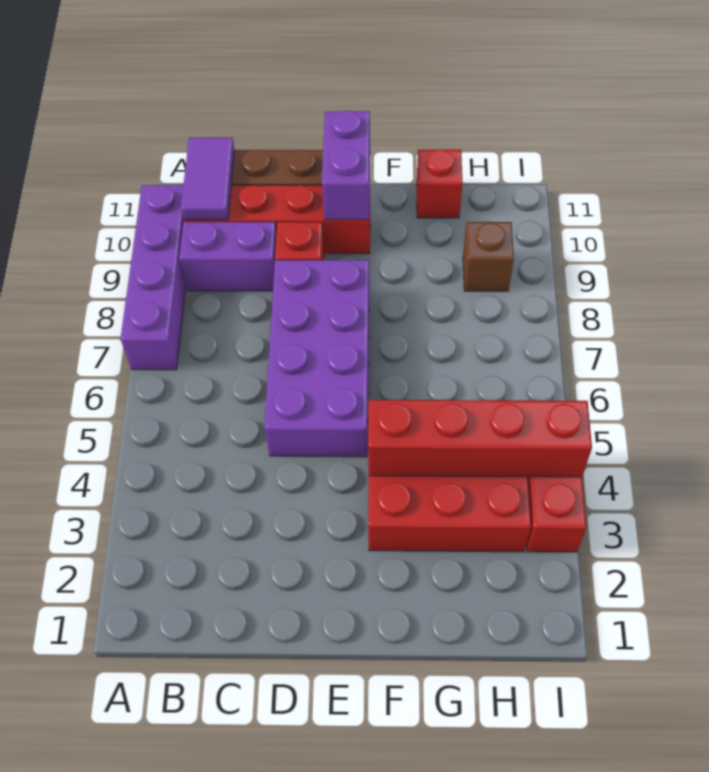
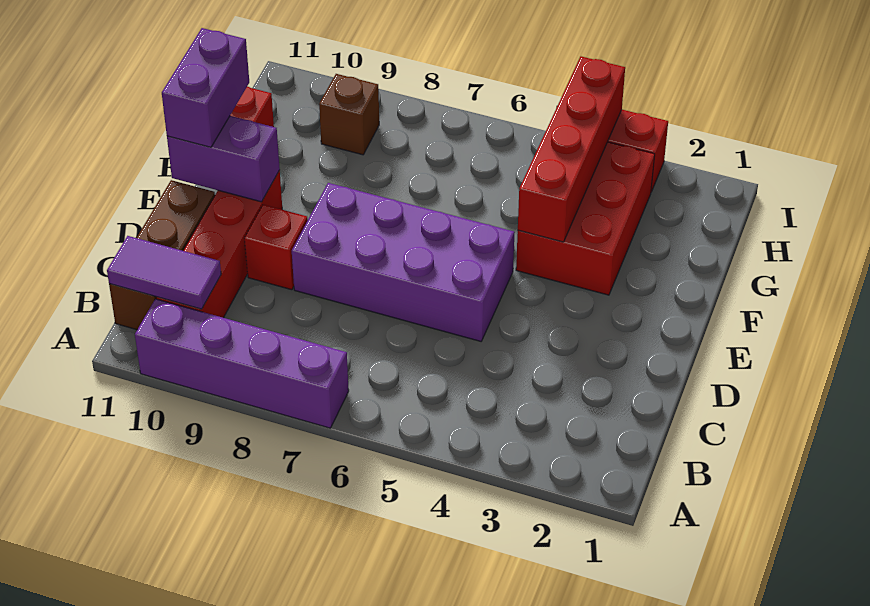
purple brick B9:C9 level 1 -> purple brick E11:F11 level 3

